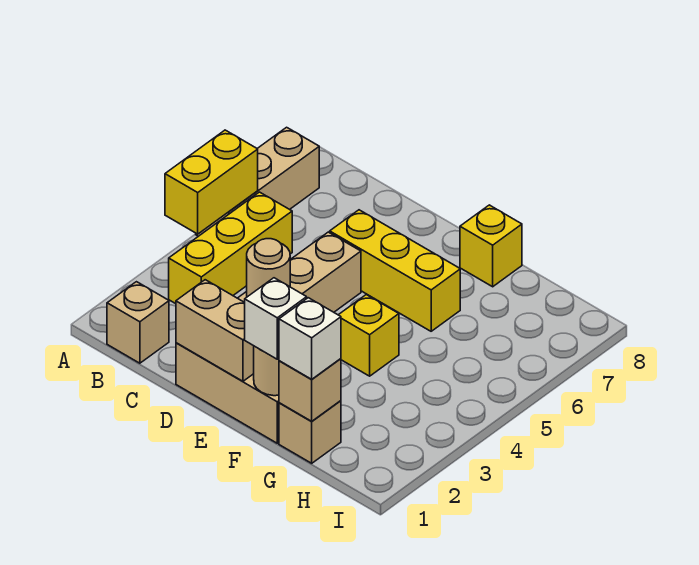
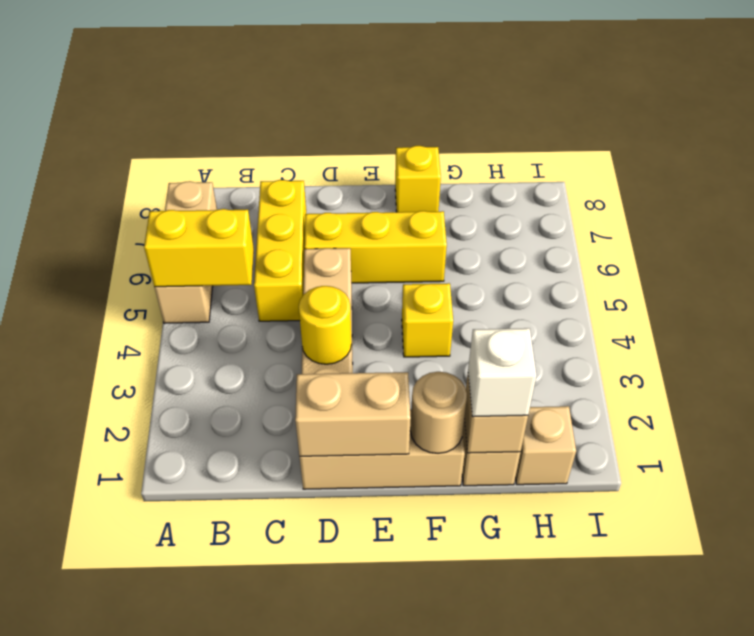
yellow brick A4:A5 level 2 -> yellow brick A5:B5 level 2
tan brick B1 level 1 -> tan brick H1 level 1
yellow brick B3:B5 level 1 -> yellow brick C5:C7 level 1
tan round brick D3 level 2 -> yellow round brick D3 level 2
white brick F1 level 3 -> none

